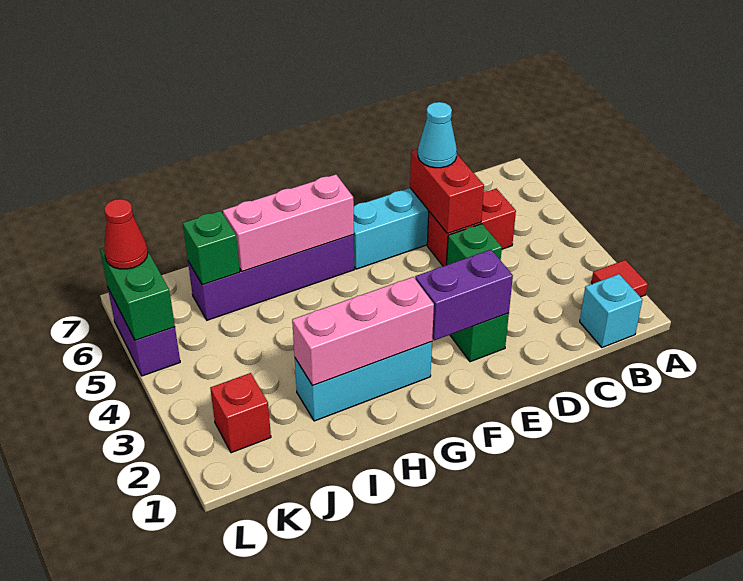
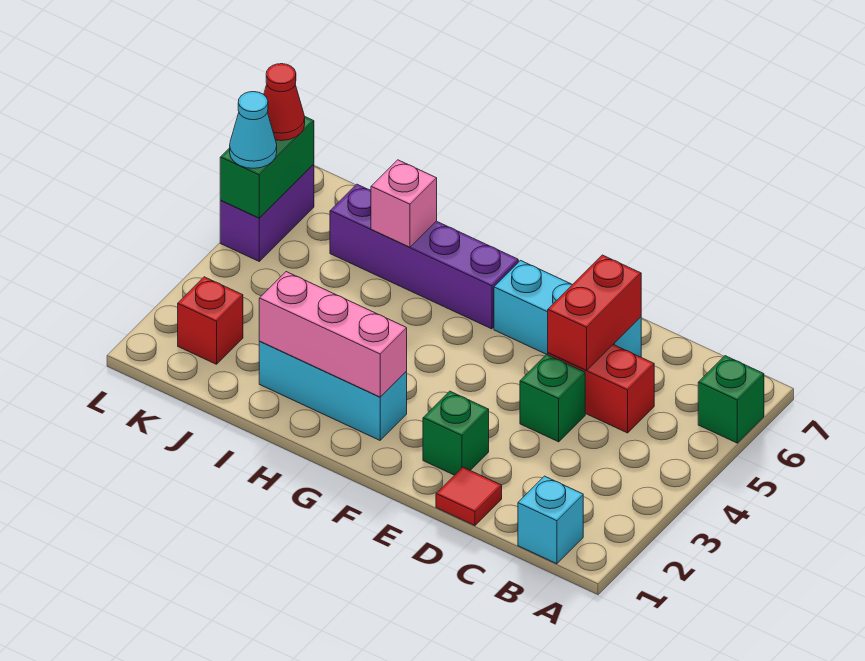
red tile A2 level 1 -> red tile D1 level 1
cyan cone D6 level 3 -> cyan cone L5 level 3
purple brick E2:F2 level 2 -> none
pink brick G6:I6 level 2 -> pink brick I6 level 2
green brick J6 level 2 -> green brick A6 level 1

